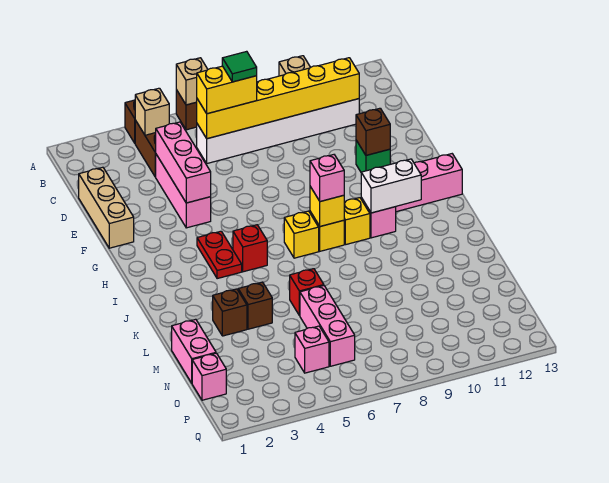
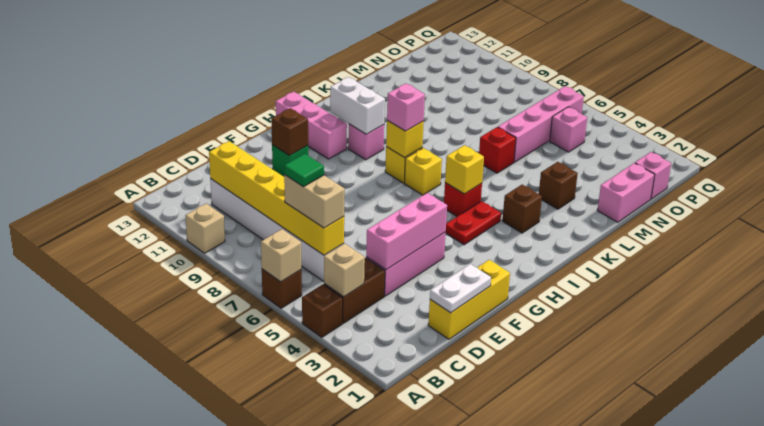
yellow brick C6:C7 level 3 -> tan brick C6:C7 level 3
tan brick D1:F1 level 1 -> yellow brick D1:F1 level 1
none -> white plate D1:E1 level 2
yellow brick I9 level 1 -> yellow brick I5 level 2
brown brick L4 level 1 -> brown brick J3 level 1
pink brick M6:O6 level 1 -> pink brick M6:P6 level 1

